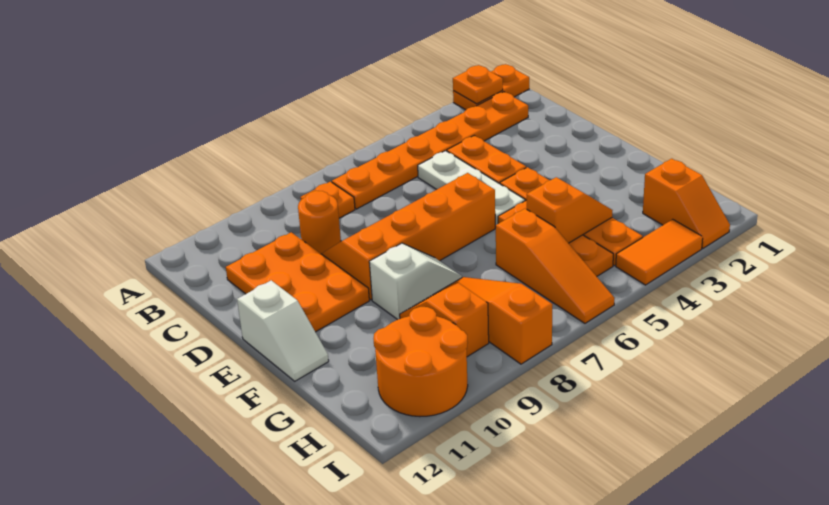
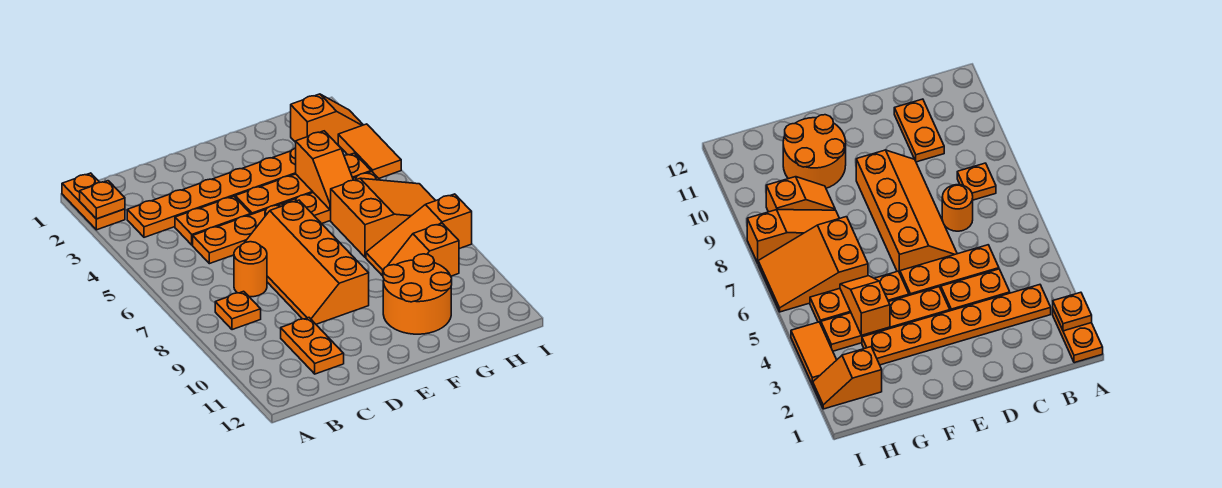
orange plate B2:B7 level 1 -> orange plate B3:G3 level 1
white plate C5:E5 level 1 -> orange plate C5:E5 level 1
orange round brick C9 level 1 -> orange round brick C7 level 1
orange plate C10:E11 level 1 -> orange plate C10:C11 level 1
white slope E12:F12 level 1 top E -> none
white slope F8:F9 level 1 top 9 -> none
orange slope G4:G5 level 2 top 5 -> orange slope G4:G5 level 2 top 4
orange slope G6:I6 level 1 top G -> orange slope G6:I7 level 1 top G
orange round brick H10:I11 level 1 -> orange round brick F10:G11 level 1

